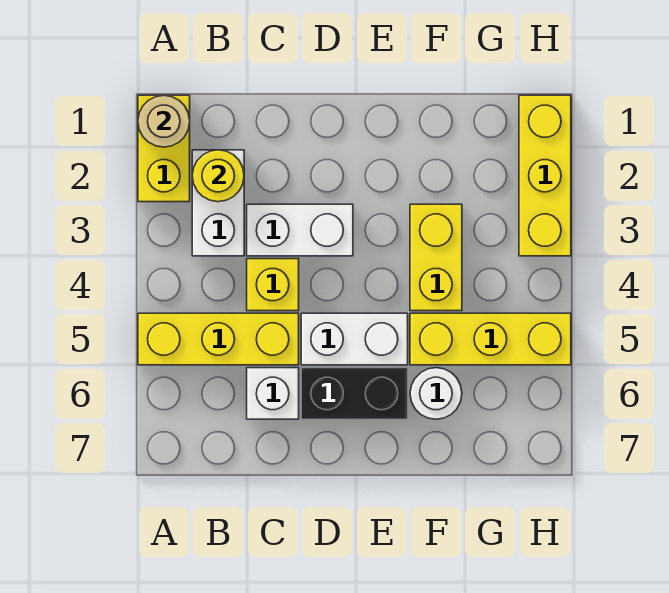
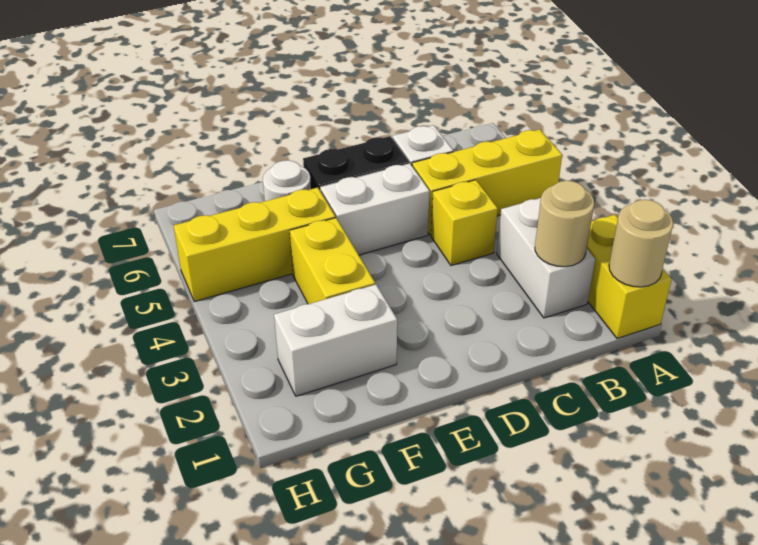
yellow round brick B2 level 2 -> tan round brick B2 level 2
white brick C3:D3 level 1 -> white brick F2:G2 level 1
yellow brick H1:H3 level 1 -> none

